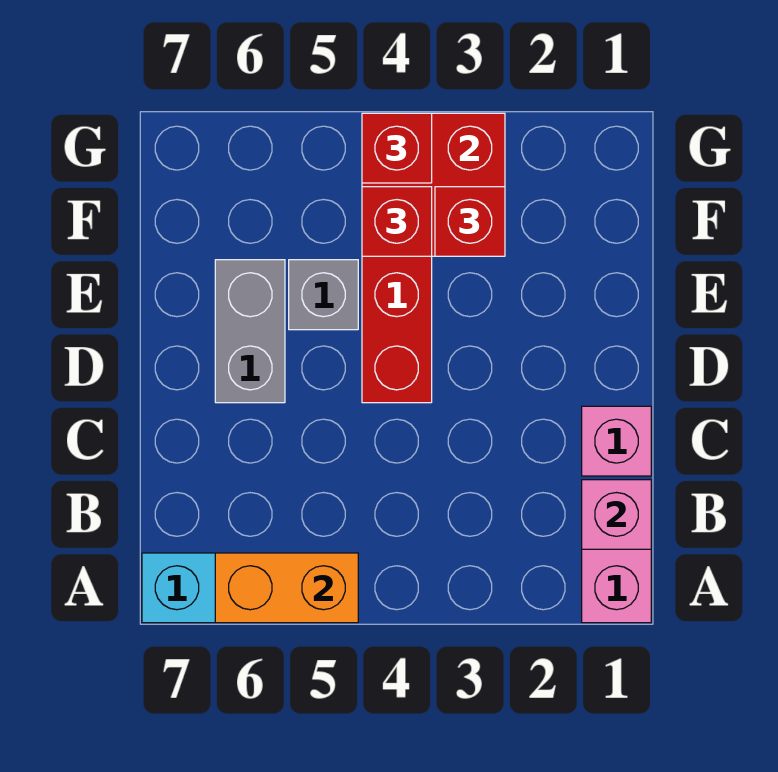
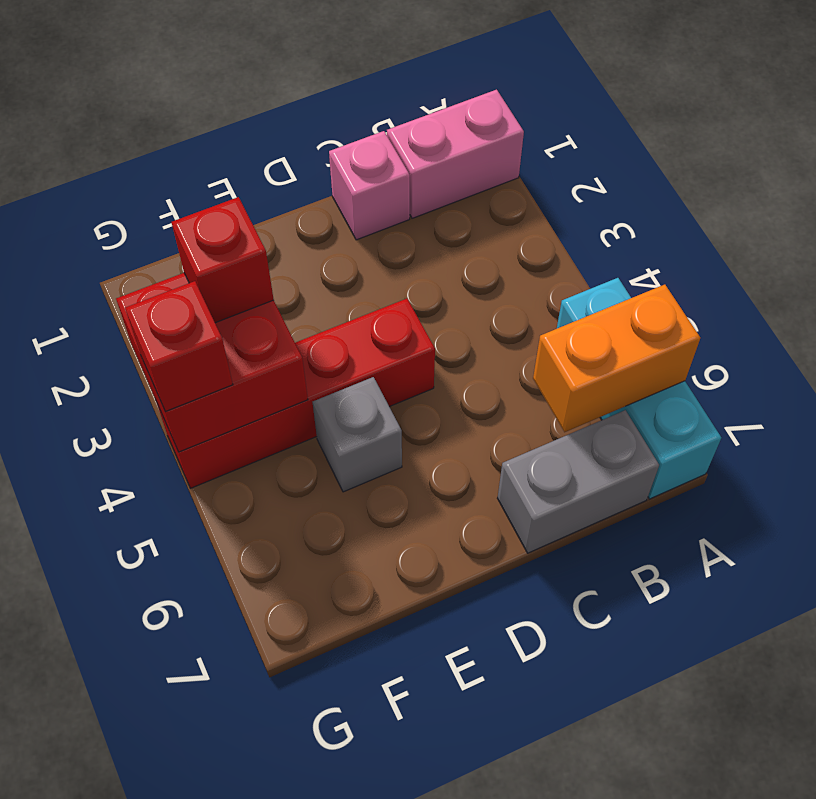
orange brick A5:A6 level 2 -> orange brick A6:B6 level 2
pink brick B1 level 2 -> none
grey brick D6:E6 level 1 -> grey brick B7:C7 level 1
red brick F4 level 3 -> none

